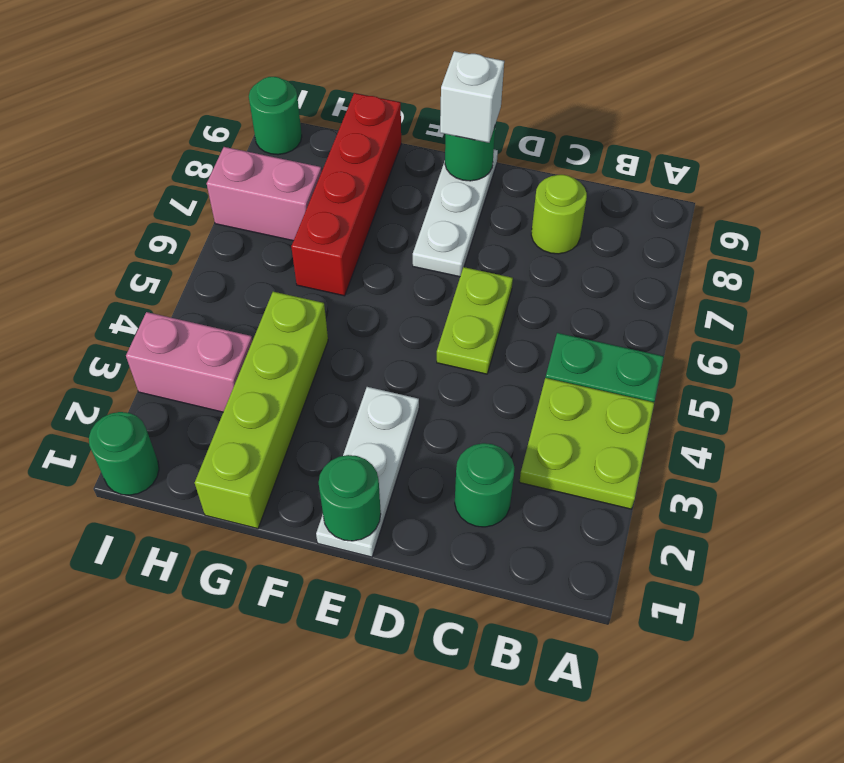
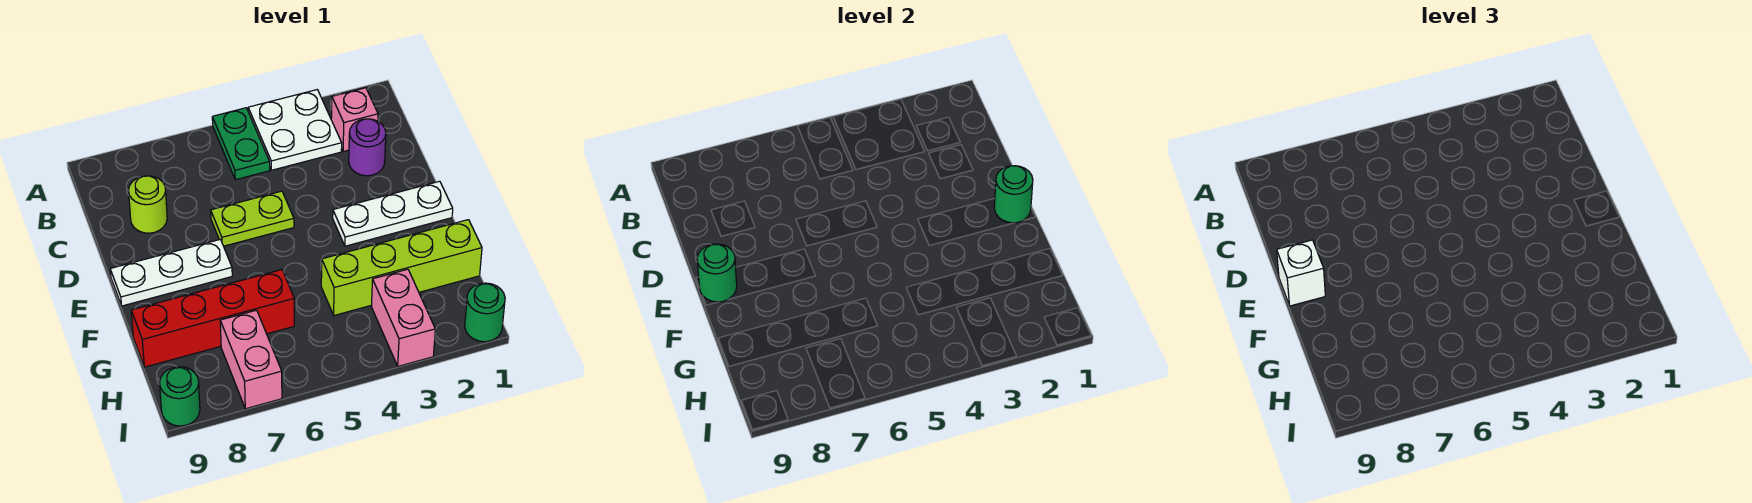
lime plate A3:B4 level 1 -> white plate A3:B4 level 1
none -> pink brick B2 level 1
green round brick C2 level 1 -> purple round brick C2 level 1

